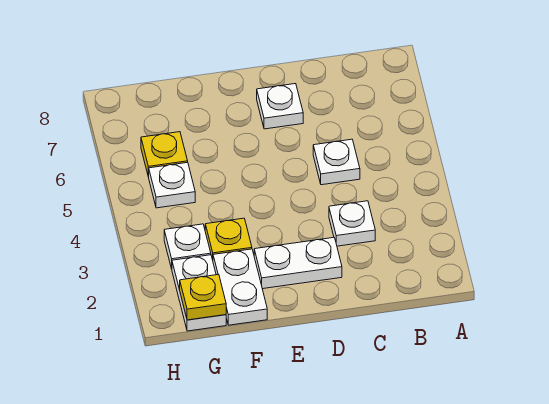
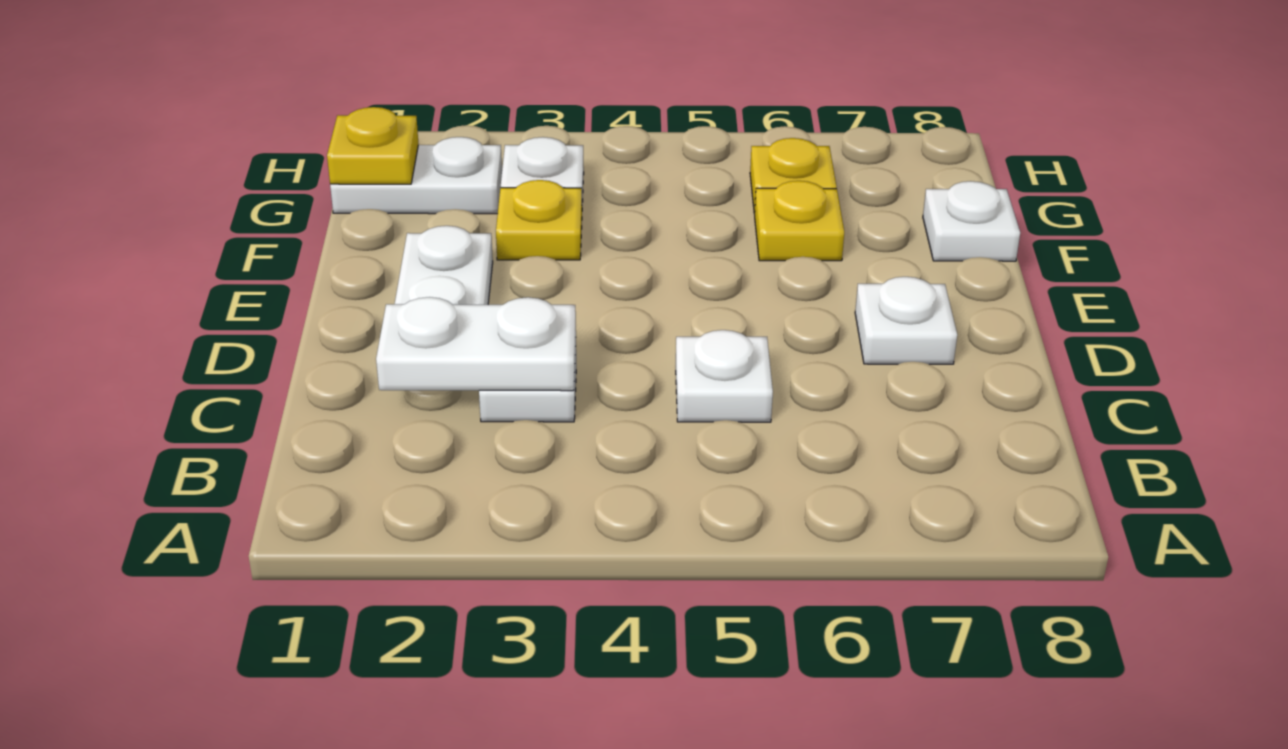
white plate F1:F2 level 1 -> white plate C2:C3 level 2
none -> yellow plate F6 level 1
white plate G5 level 1 -> white plate F8 level 1

